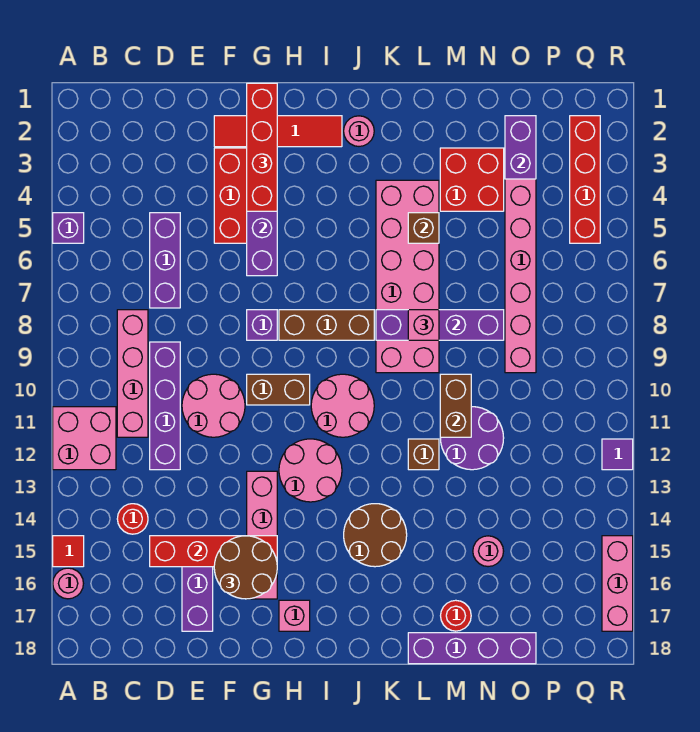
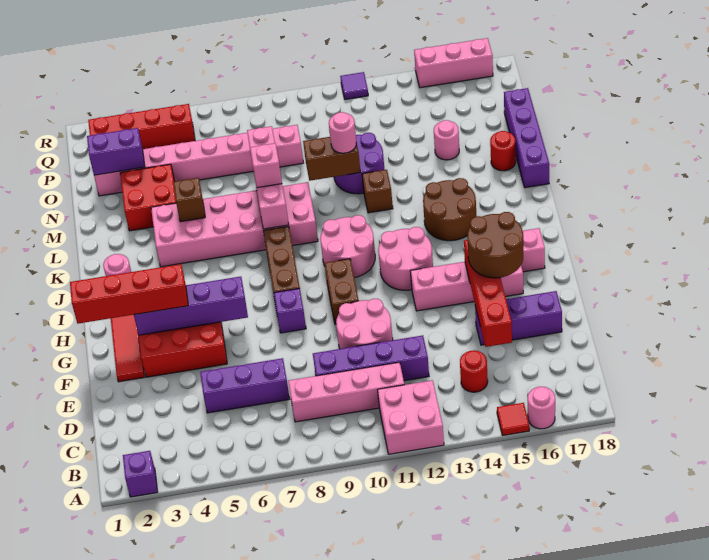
purple brick A5 level 1 -> purple brick A2 level 1
purple brick K8:N8 level 2 -> pink brick K8:N8 level 2
none -> pink round brick M11 level 3

